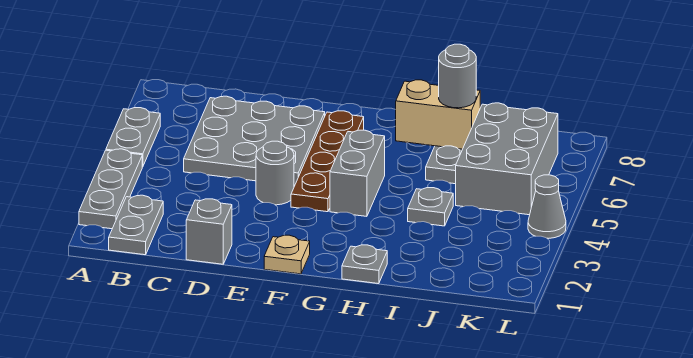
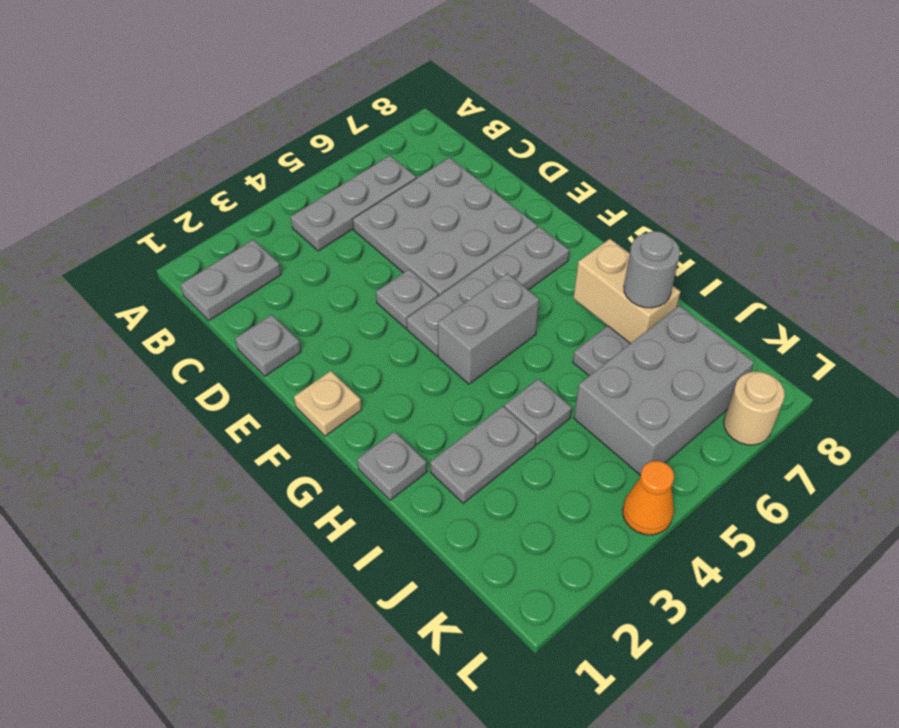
grey plate A2:A4 level 1 -> grey plate B4:B6 level 1
grey plate A5:A6 level 1 -> grey plate I2:I3 level 1
grey brick D1 level 1 -> grey plate D1 level 1
grey round brick E4 level 1 -> grey plate E4 level 1
brown plate F4:F7 level 1 -> grey plate F4:F7 level 1
grey cone L4 level 1 -> orange cone L4 level 1
none -> tan round brick L7 level 1

